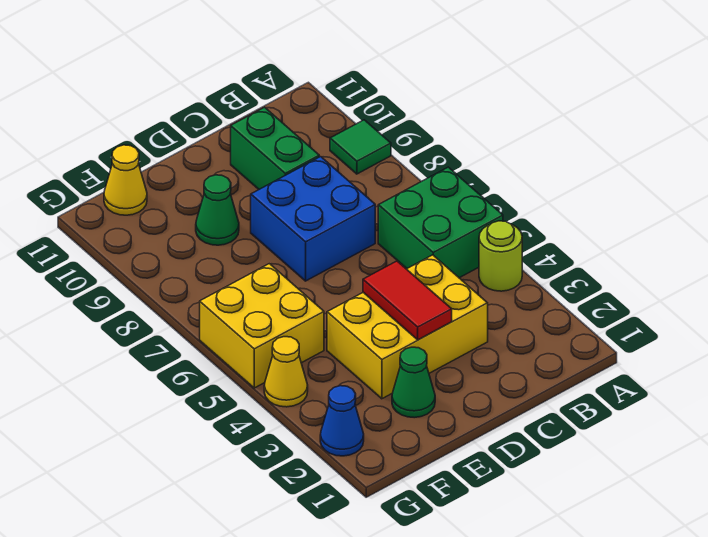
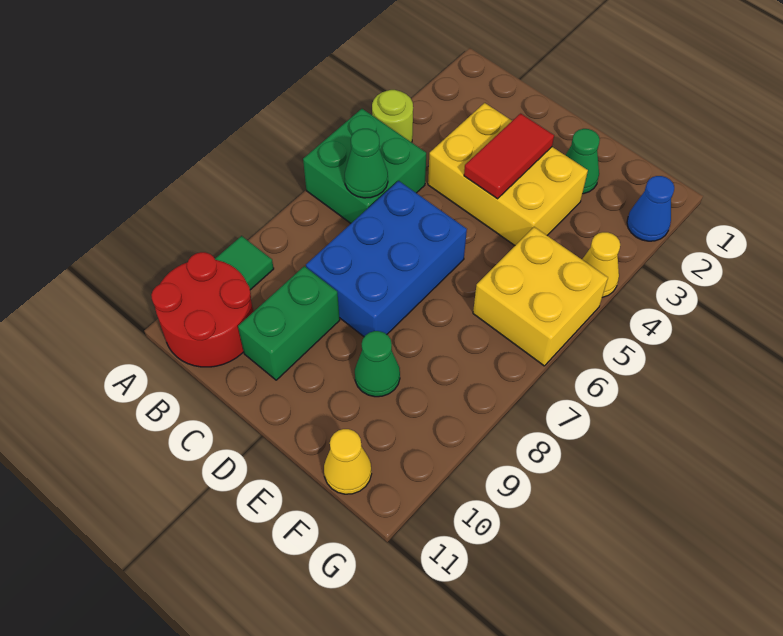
none -> red round brick A10:B11 level 1
none -> green cone B6 level 2
blue brick C7:D8 level 1 -> blue brick C6:D8 level 1

